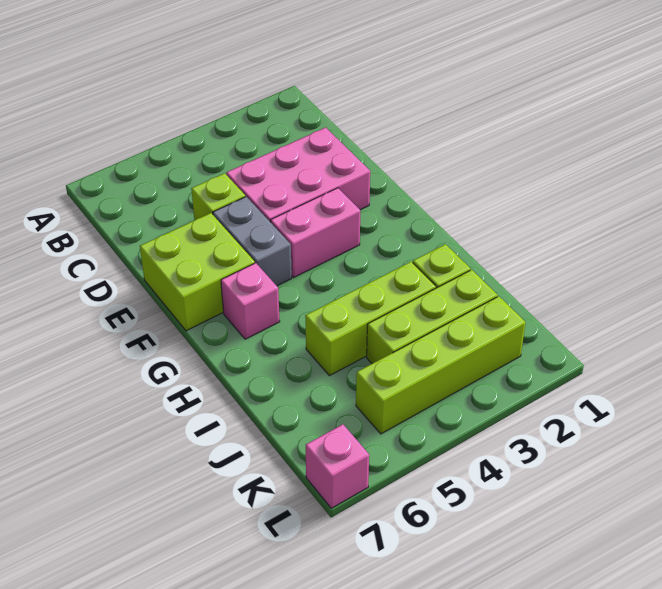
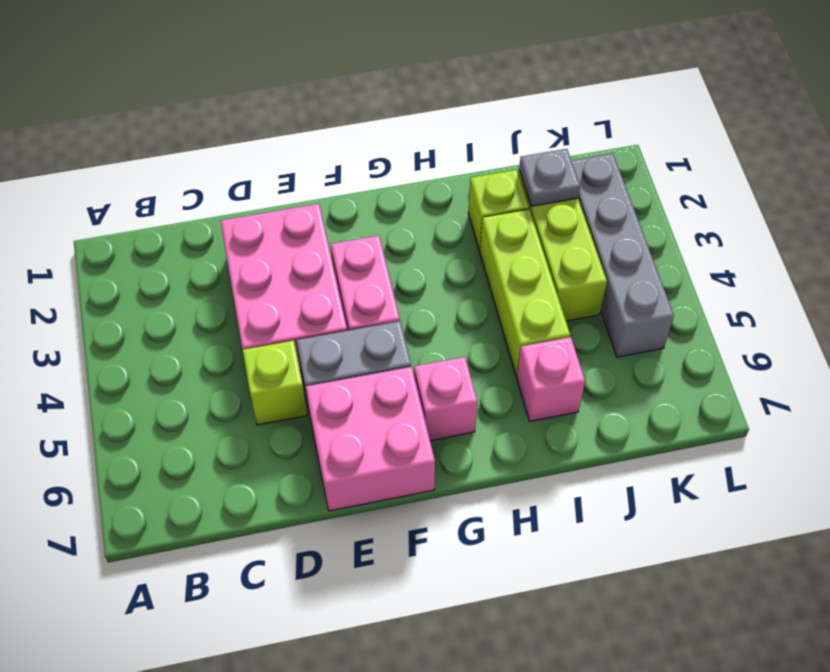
lime brick E6:F7 level 1 -> pink brick E6:F7 level 1
none -> grey plate J2 level 2
lime brick K2:K5 level 1 -> grey brick K2:K5 level 1
pink brick L7 level 1 -> pink brick I6 level 1

